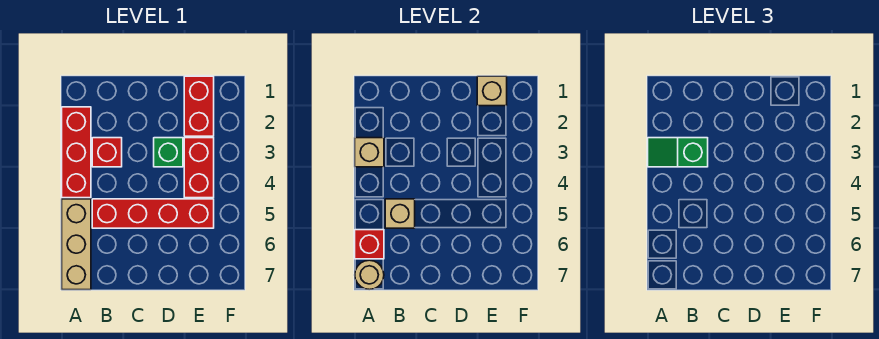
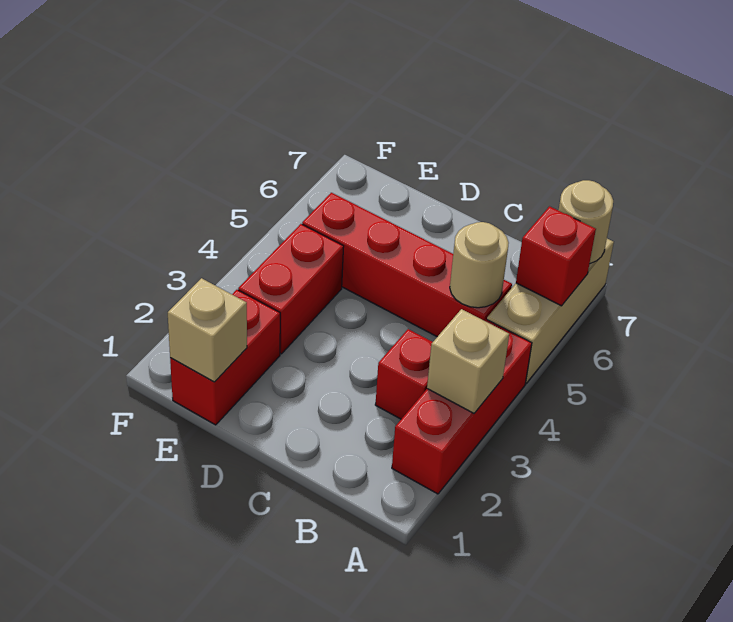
green slope A3:B3 level 3 top B -> none
tan brick B5 level 2 -> tan round brick B5 level 2
green brick D3 level 1 -> none

